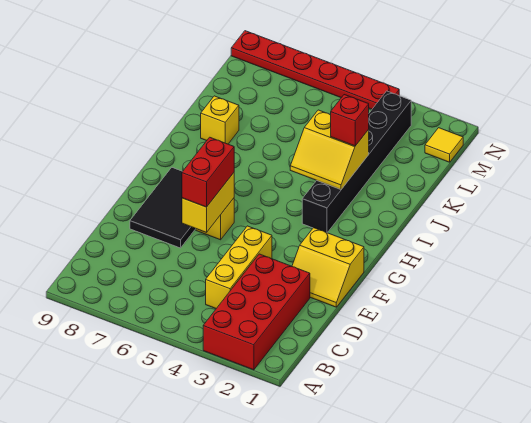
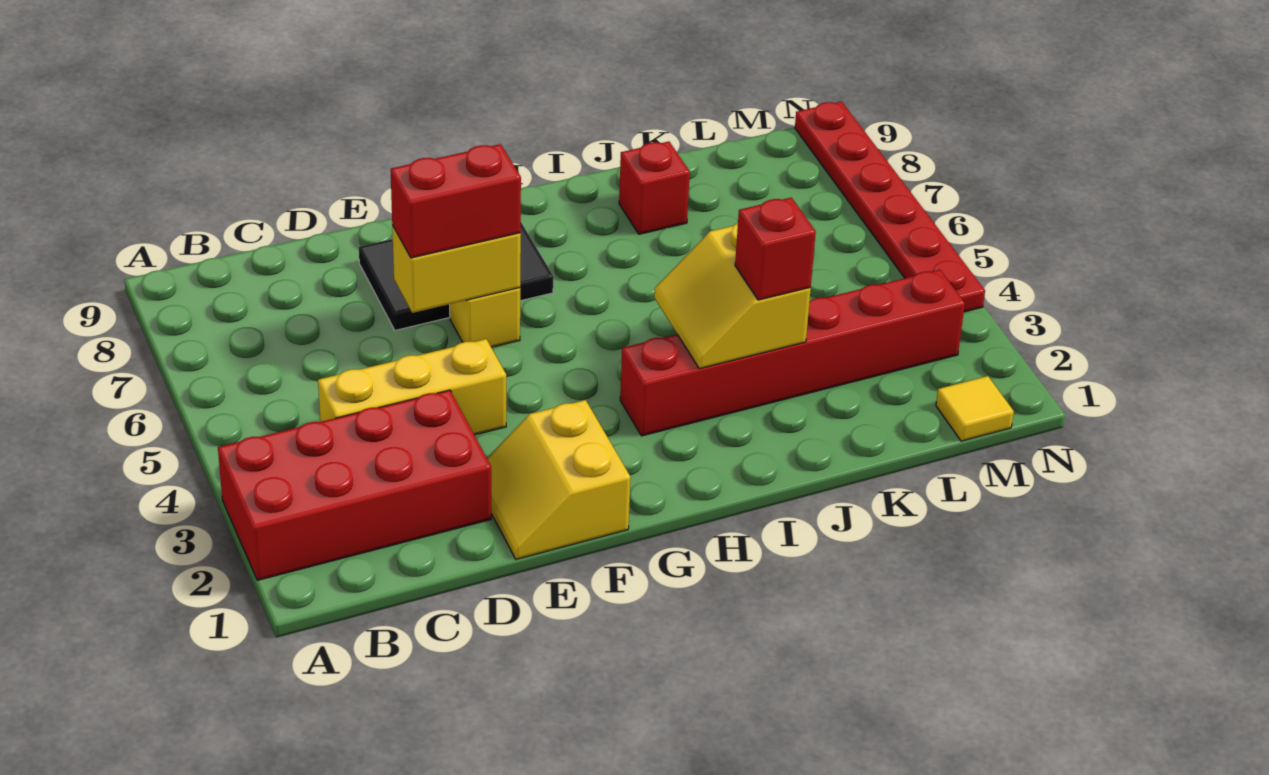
black brick H3:M3 level 1 -> red brick H3:M3 level 1
yellow brick J8 level 1 -> red brick J8 level 1

